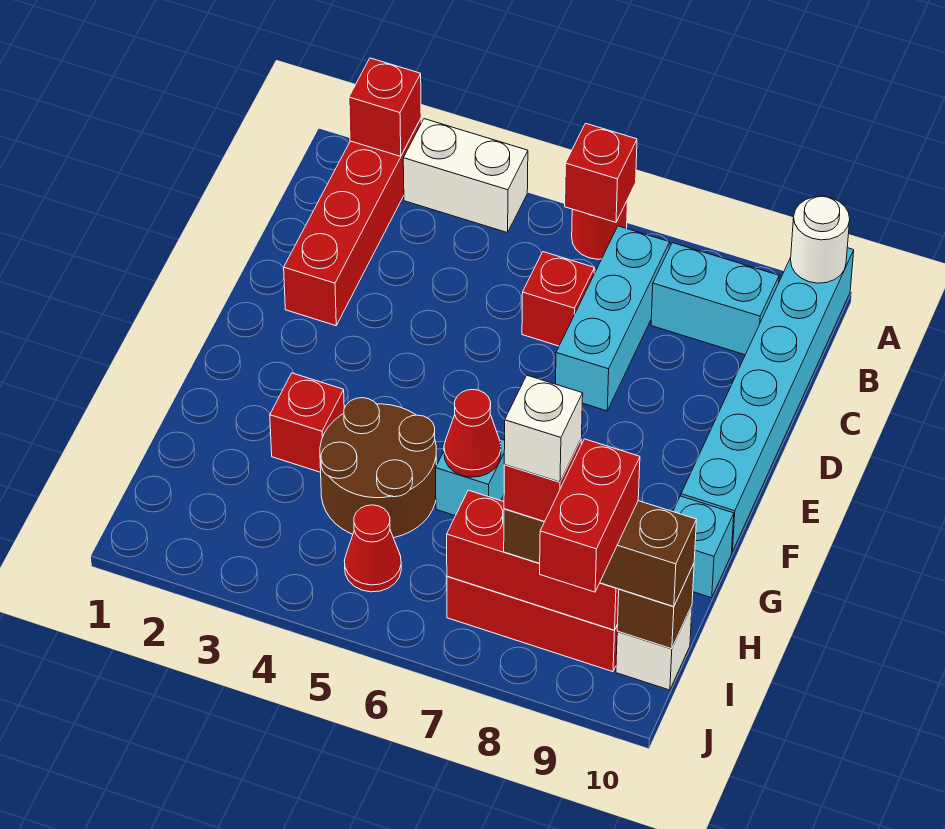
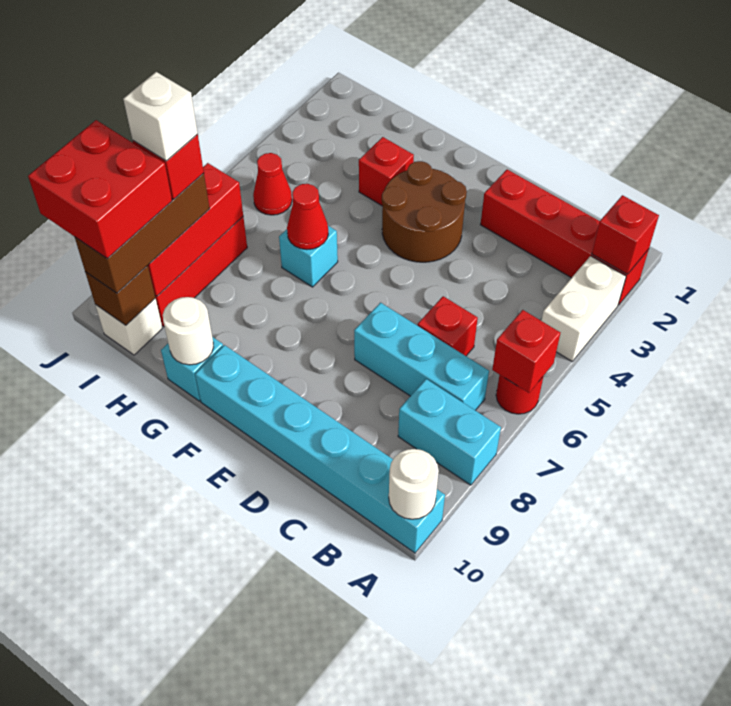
cyan brick B8:B9 level 1 -> cyan brick A8:B8 level 1
brown round brick G4:H5 level 1 -> brown round brick E3:F4 level 1
none -> white round brick G10 level 2
red brick I9:J9 level 4 -> red brick I9:J10 level 4

